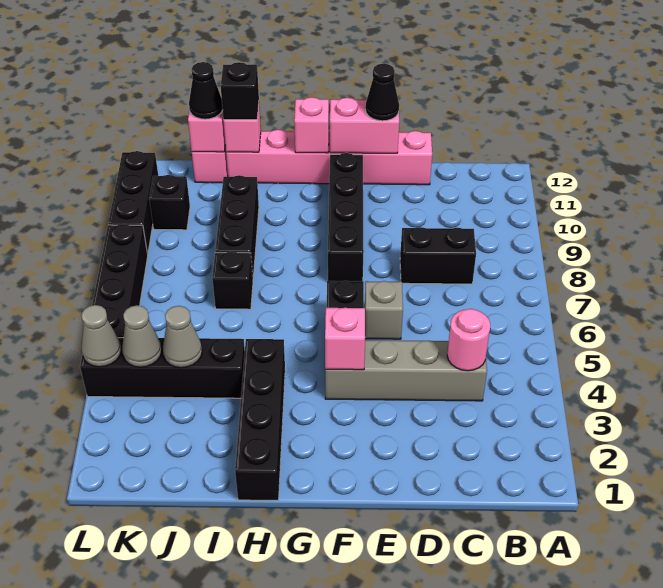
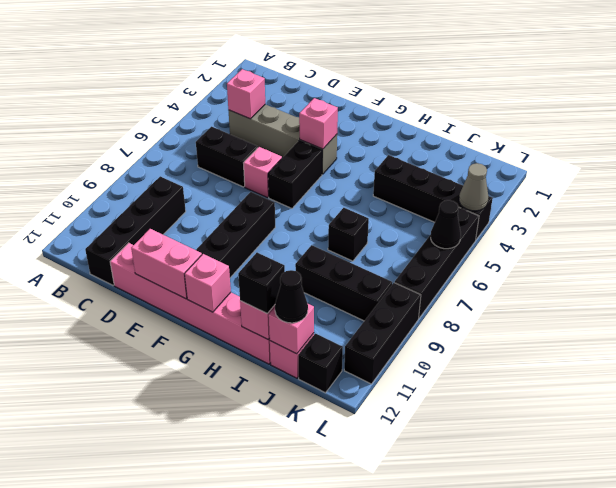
pink round brick C4 level 2 -> pink brick C4 level 2
black brick C8:D8 level 1 -> black brick C6:D6 level 1
grey brick E6 level 1 -> pink brick E6 level 1
black cone E12 level 3 -> black cone L6 level 2
black brick H1:H4 level 1 -> black brick C9:C12 level 1
black brick I8:I10 level 1 -> black brick I9:K9 level 1
grey cone J4 level 2 -> none
grey cone K4 level 2 -> none
black brick K10 level 1 -> black brick K12 level 1

